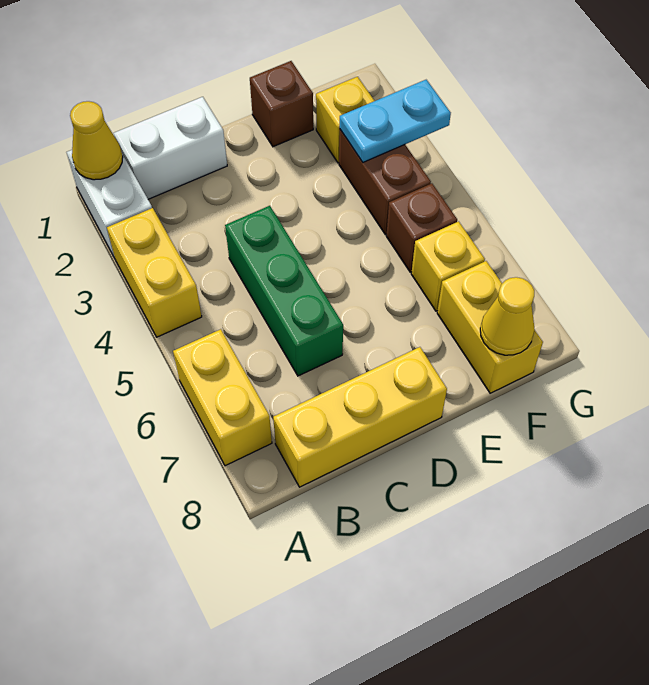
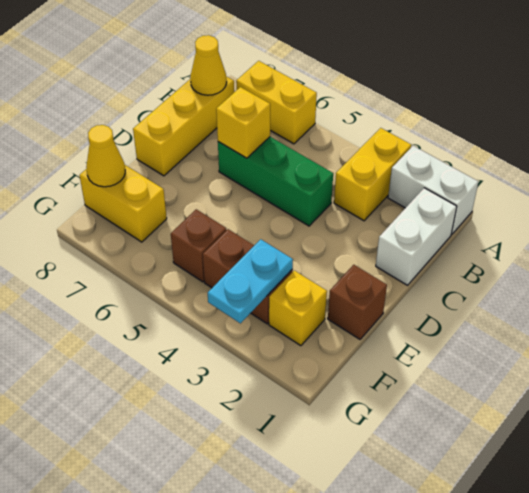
yellow cone A1 level 2 -> yellow cone B8 level 2
yellow brick A3:A4 level 1 -> yellow brick A3:B3 level 1
yellow brick F6 level 1 -> yellow brick C6 level 2

